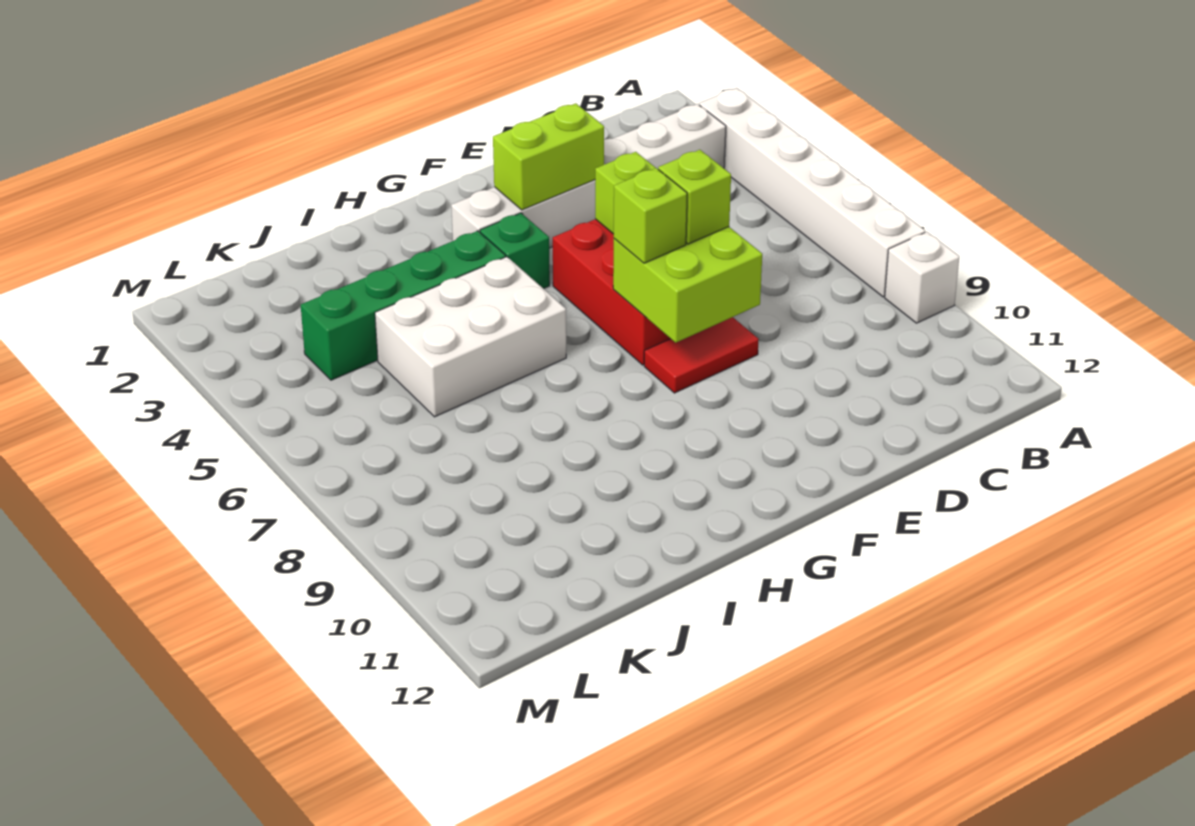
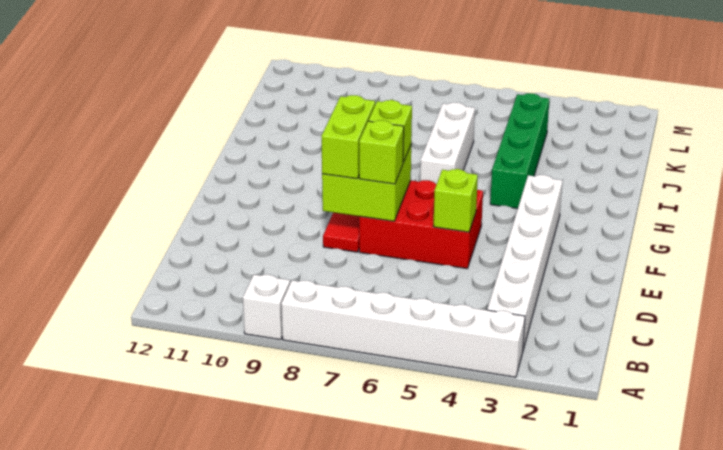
lime brick E3:F3 level 2 -> lime brick E8:F8 level 3
green brick G4 level 1 -> none
white brick H5:J6 level 1 -> white brick H6:J6 level 1

